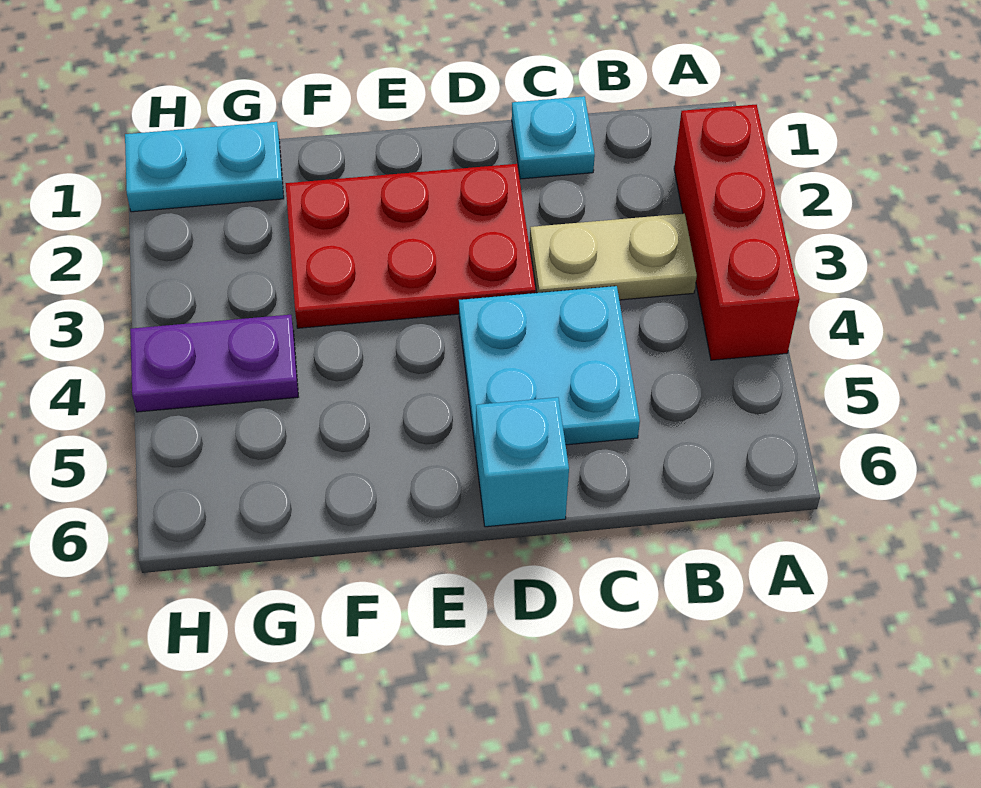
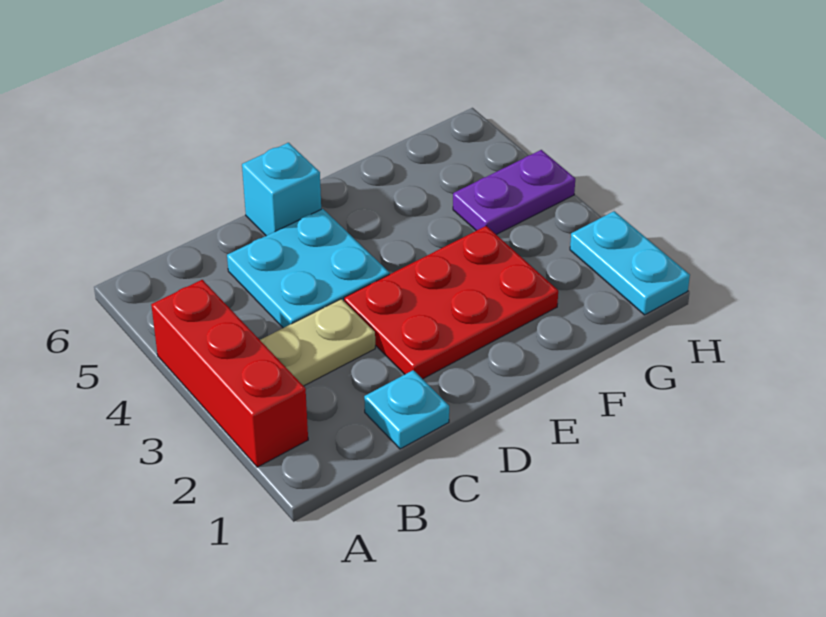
cyan plate G1:H1 level 1 -> cyan plate H1:H2 level 1

